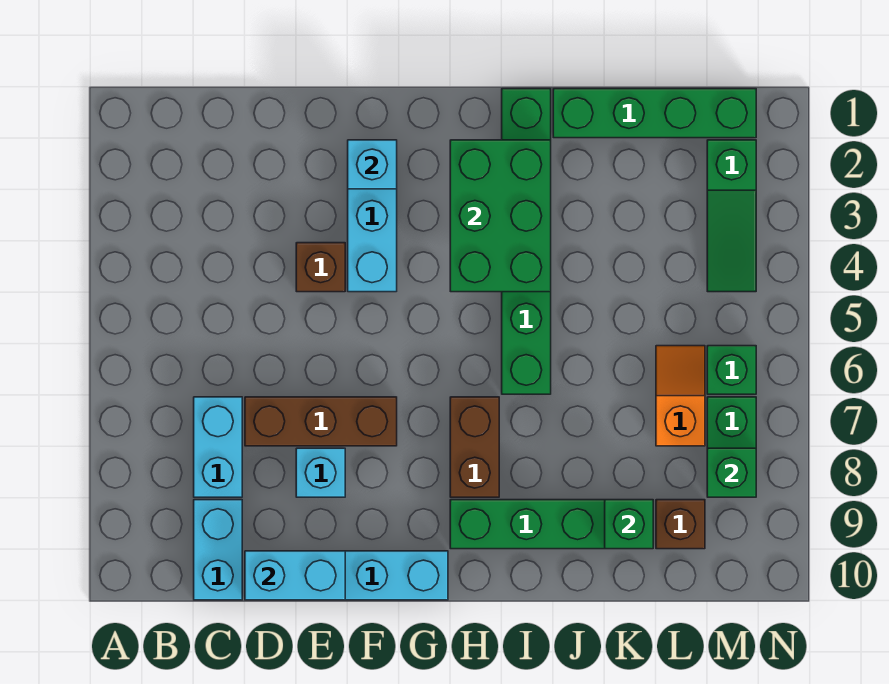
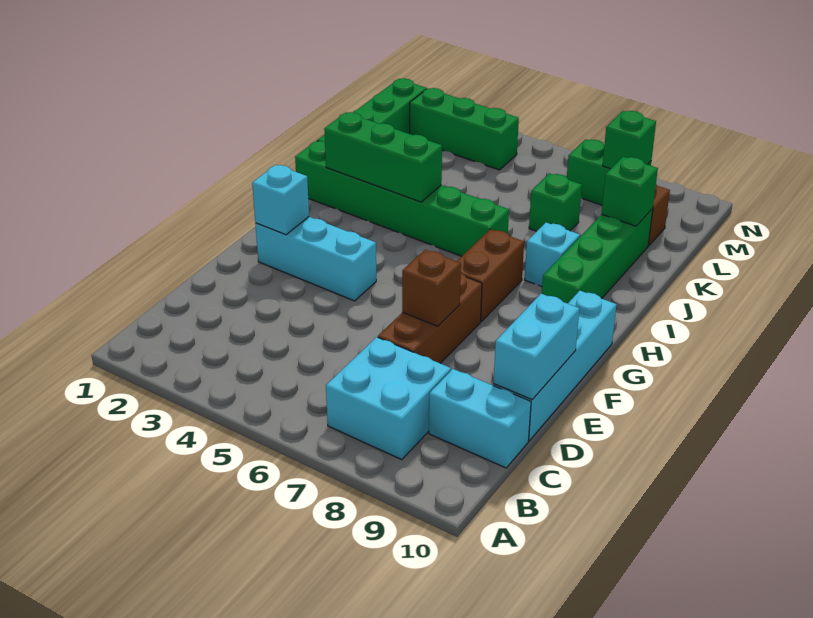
cyan brick C7:C8 level 1 -> cyan brick B7:C8 level 1
brown brick E4 level 1 -> brown brick E7 level 2
cyan brick E8 level 1 -> cyan brick I8 level 1
green brick H2:I4 level 2 -> green brick I2:I4 level 2
brown brick H7:H8 level 1 -> brown brick G7:H7 level 1
orange slope L6:L7 level 1 top 7 -> none
green slope M2:M4 level 1 top 2 -> green brick M2:M4 level 1
green brick M6 level 1 -> green brick K7 level 1

